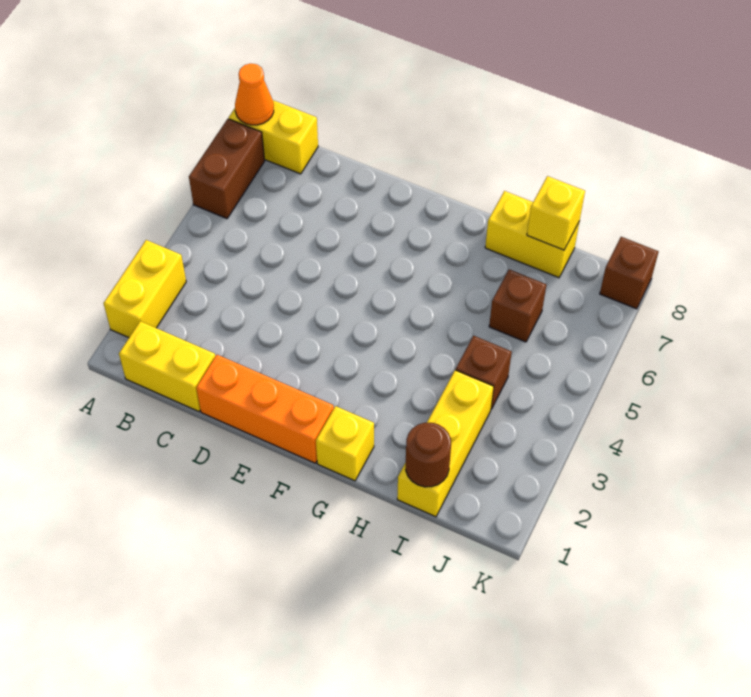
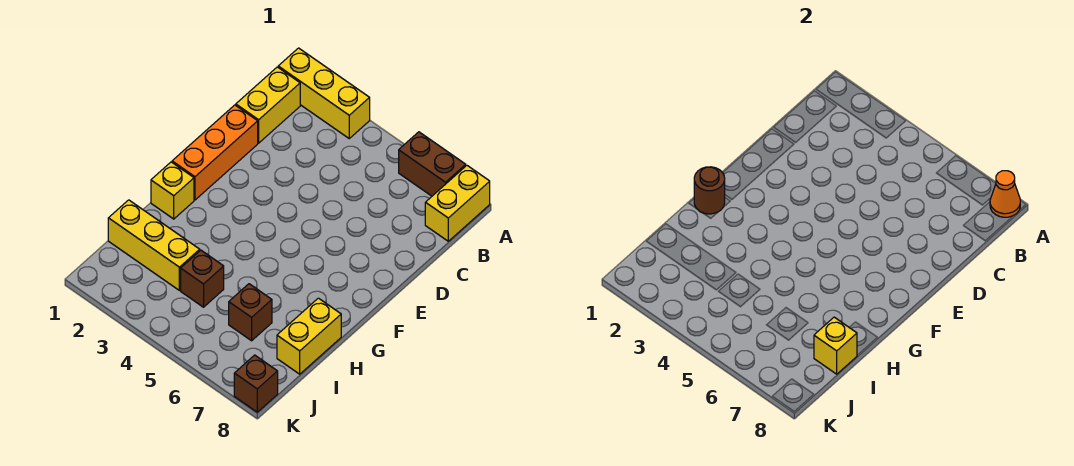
yellow brick A2:A3 level 1 -> yellow brick A1:A3 level 1
brown round brick I1 level 2 -> brown round brick G1 level 2

